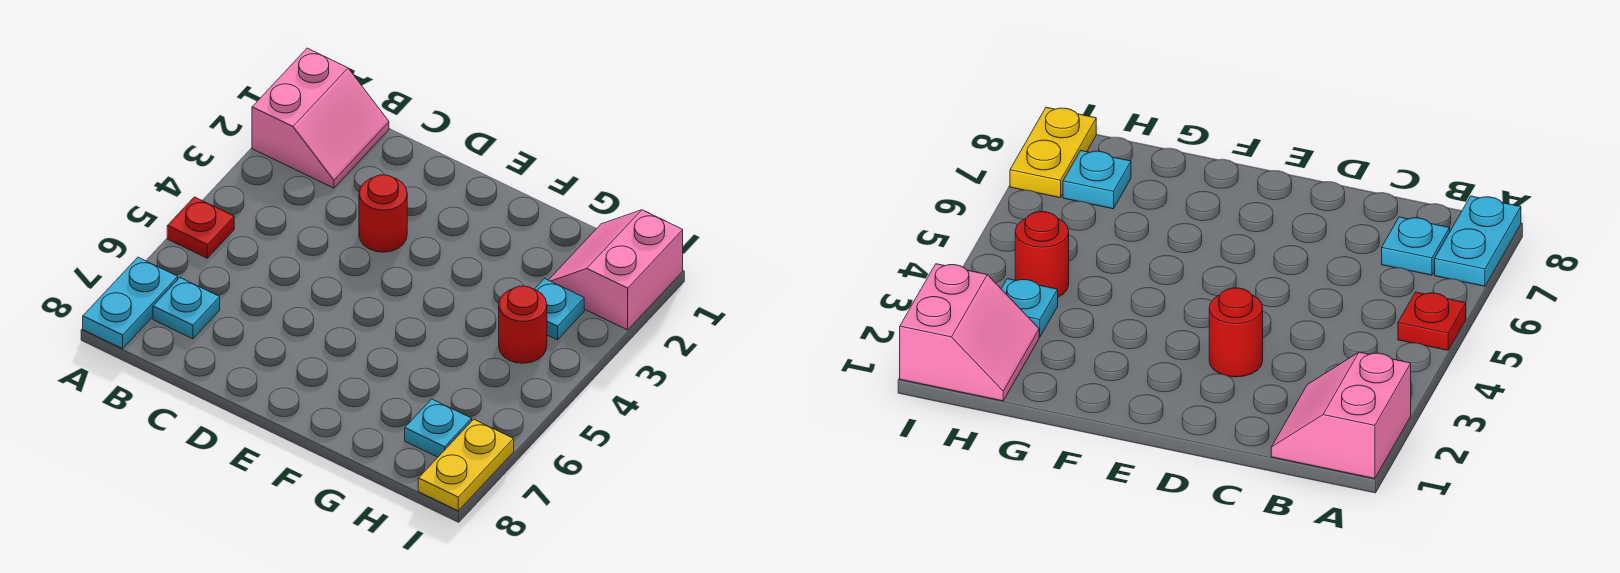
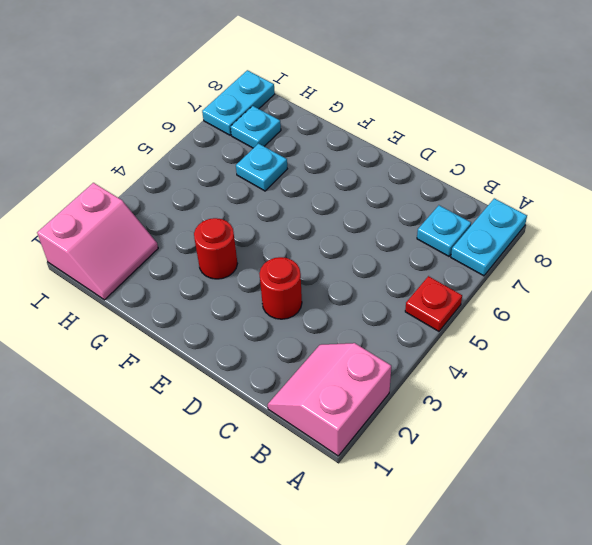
cyan plate H3 level 1 -> cyan plate G6 level 1
red round brick H4 level 1 -> red round brick F3 level 1
yellow plate I7:I8 level 1 -> cyan plate I7:I8 level 1

